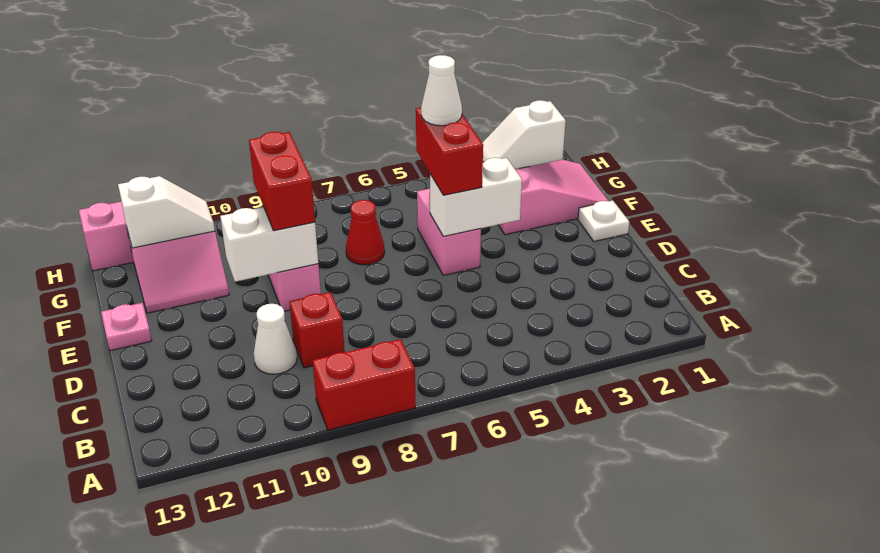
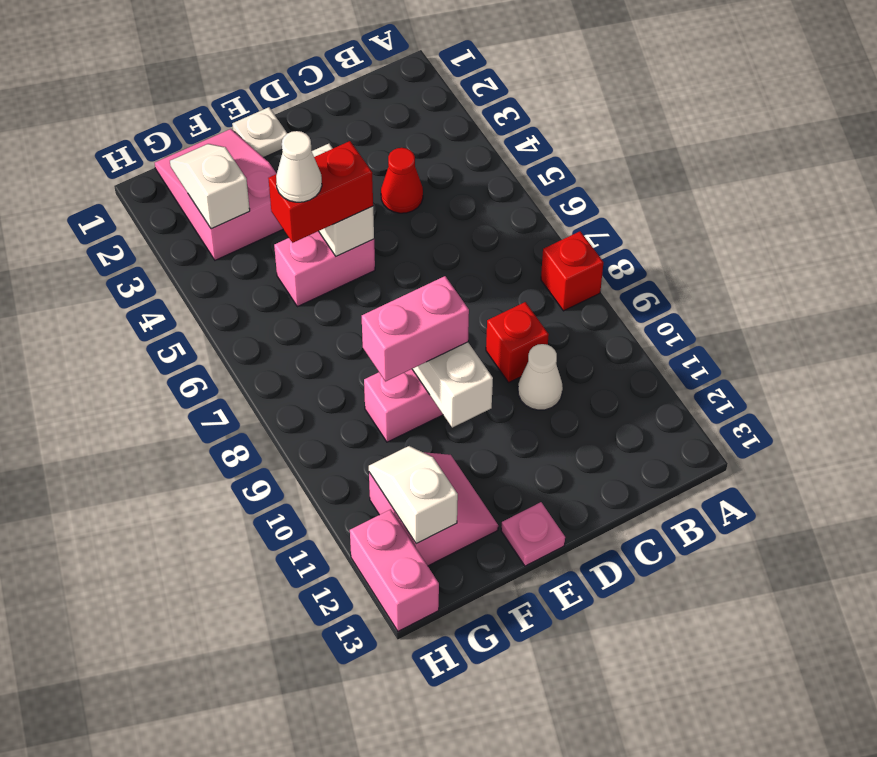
red brick A8:A9 level 1 -> red brick A8 level 1
red brick E9:F9 level 3 -> pink brick E9:F9 level 3
red cone F7 level 1 -> red cone C4 level 1
white slope G2:G3 level 2 top 2 -> white slope G2:G3 level 2 top 3

